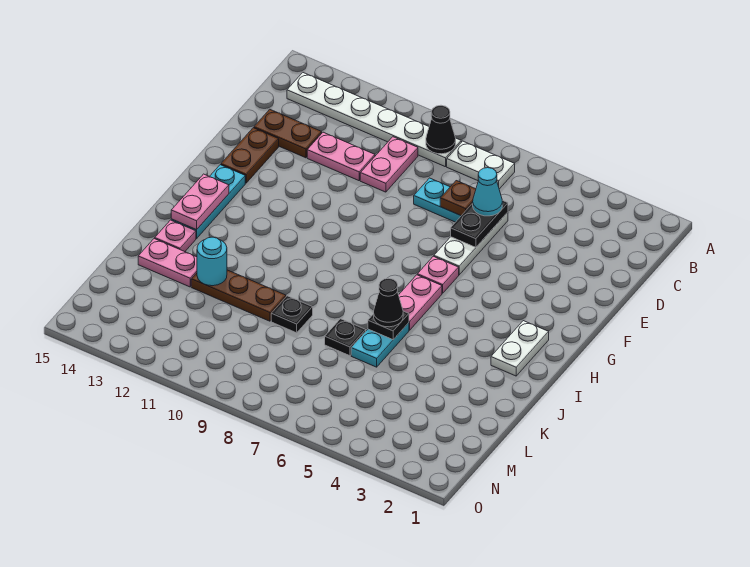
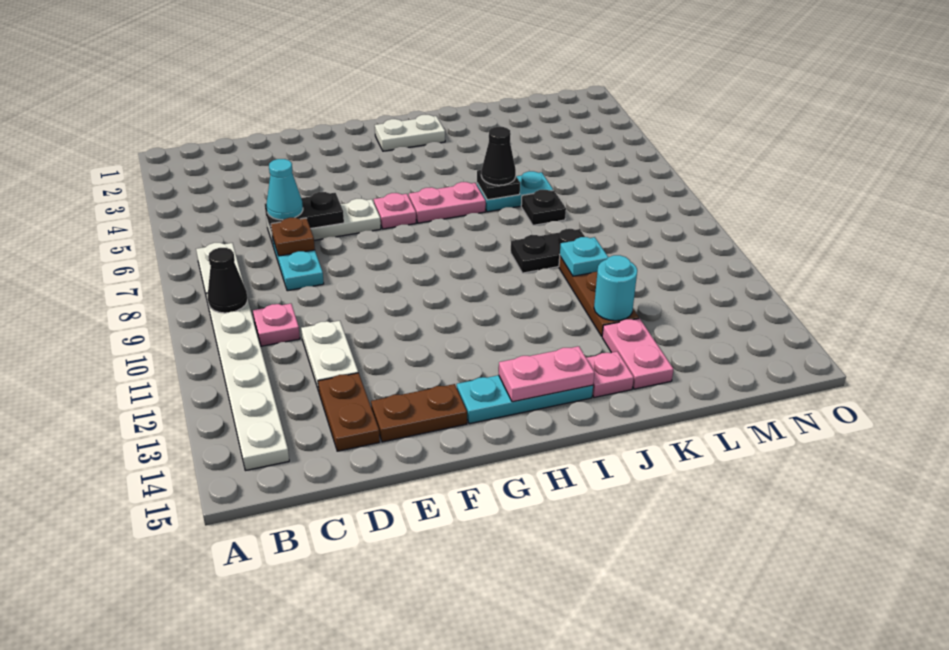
pink plate C10:D10 level 1 -> pink plate C10 level 1
pink plate D11:D12 level 1 -> white plate D11:D12 level 1
black plate K9 level 1 -> black plate J9:K9 level 1
none -> cyan plate K10 level 2

